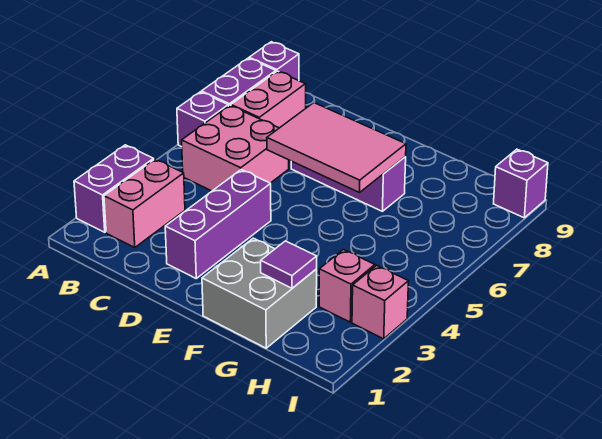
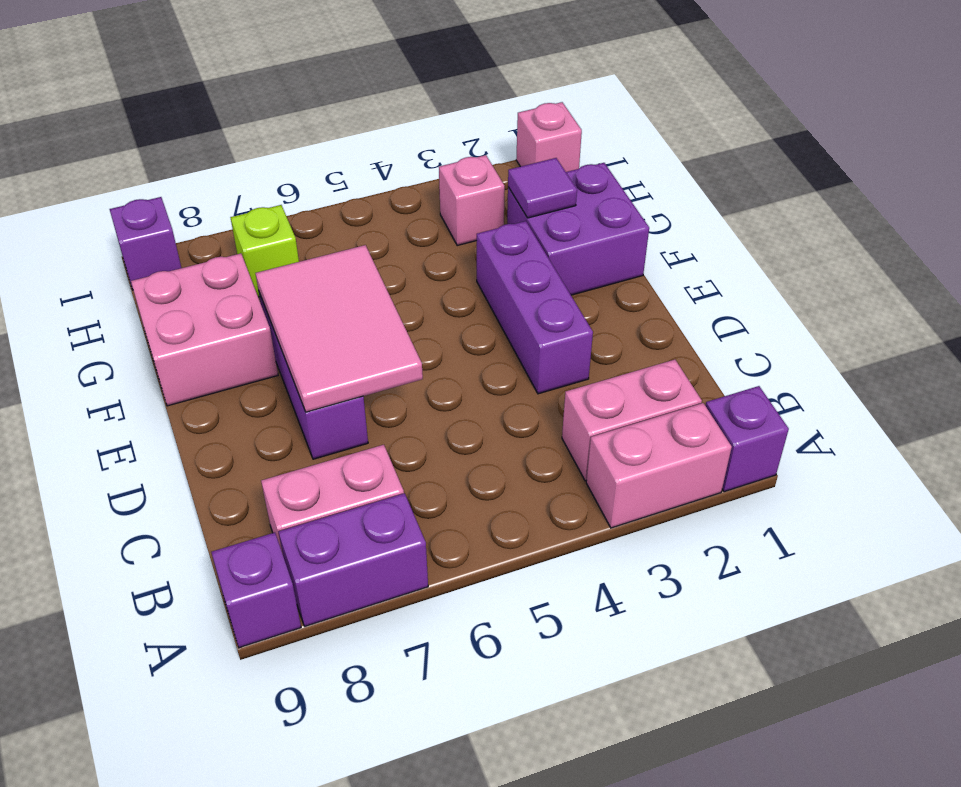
purple brick A2:A3 level 1 -> pink brick A2:A3 level 1
purple brick A6 level 1 -> purple brick A1 level 1
pink brick B5:C6 level 1 -> pink brick F8:G9 level 1
purple brick D2:D4 level 1 -> purple brick D3:F3 level 1
grey brick F1:G2 level 1 -> purple brick F1:G2 level 1
none -> lime brick H7 level 1
pink brick I3 level 1 -> pink brick I1 level 1

